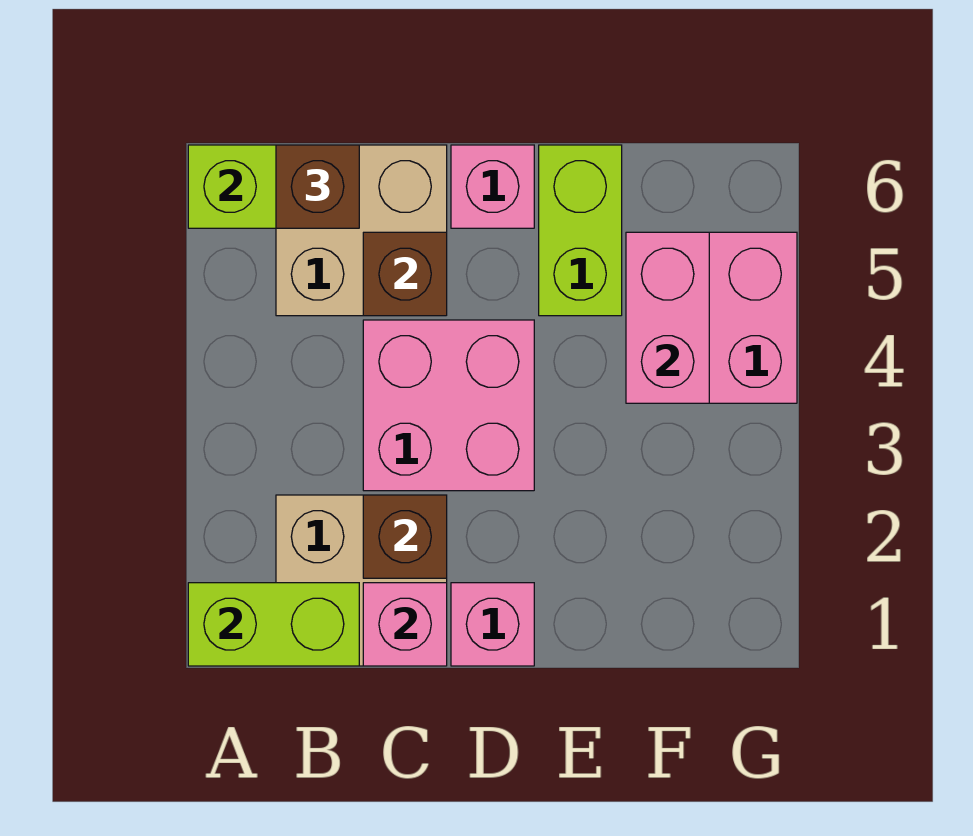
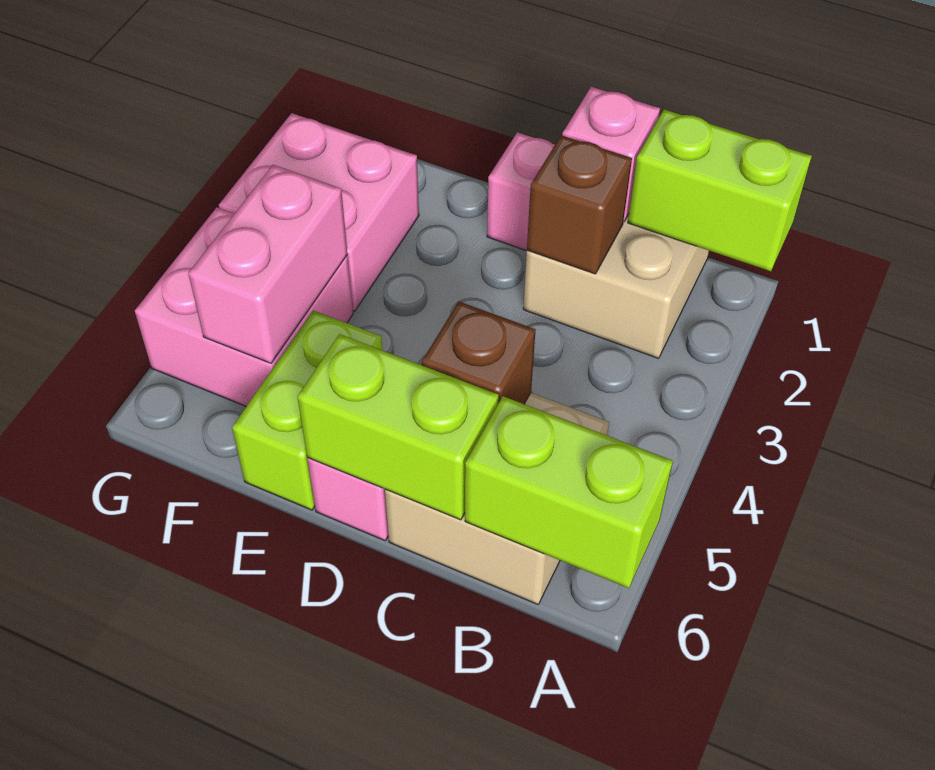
brown brick B6 level 3 -> none
pink brick C3:D4 level 1 -> pink brick F2:G3 level 1
none -> lime brick C6:D6 level 2

